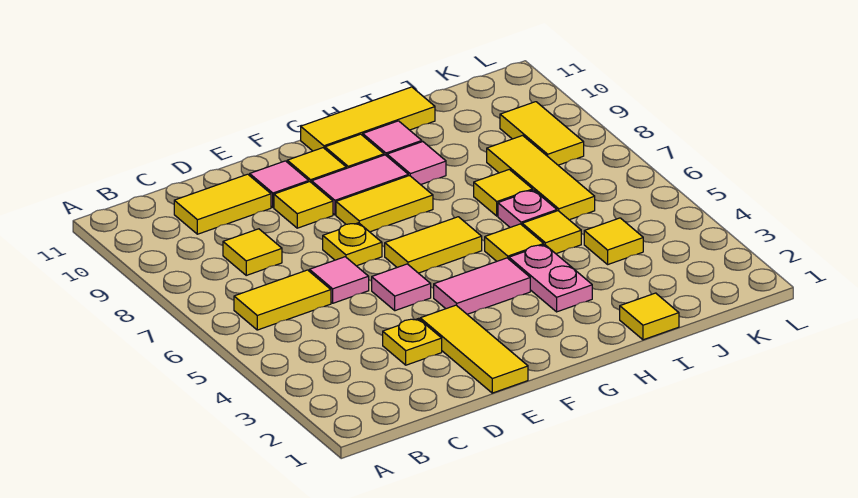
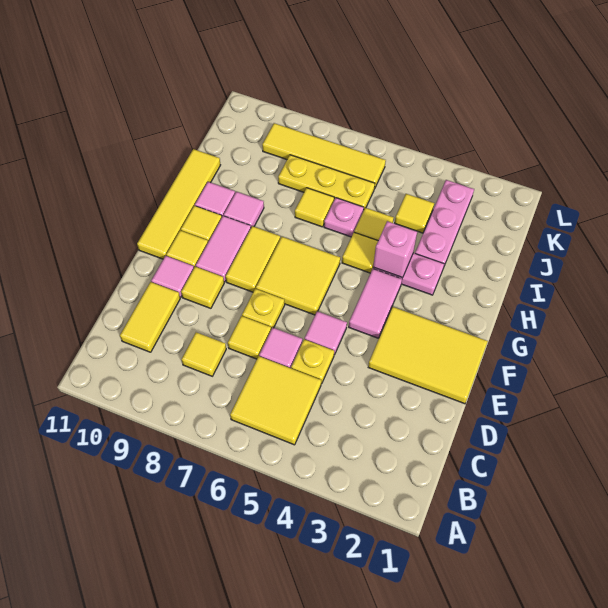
yellow tile B6:C6 level 1 -> yellow tile B5:C6 level 1
yellow plate D3 level 1 -> yellow plate D5 level 1
yellow tile E1:E3 level 1 -> yellow tile E1:F3 level 1
yellow tile F6:G6 level 1 -> yellow tile F6:G7 level 1
yellow tile G11:I11 level 1 -> yellow tile F11:I11 level 1
none -> pink brick H4 level 2
yellow tile I1 level 1 -> yellow tile D7 level 1
none -> pink plate I3:K3 level 1
yellow tile J6:J8 level 1 -> yellow plate J6:J8 level 1
yellow tile K8:K9 level 1 -> yellow tile K6:K9 level 1

